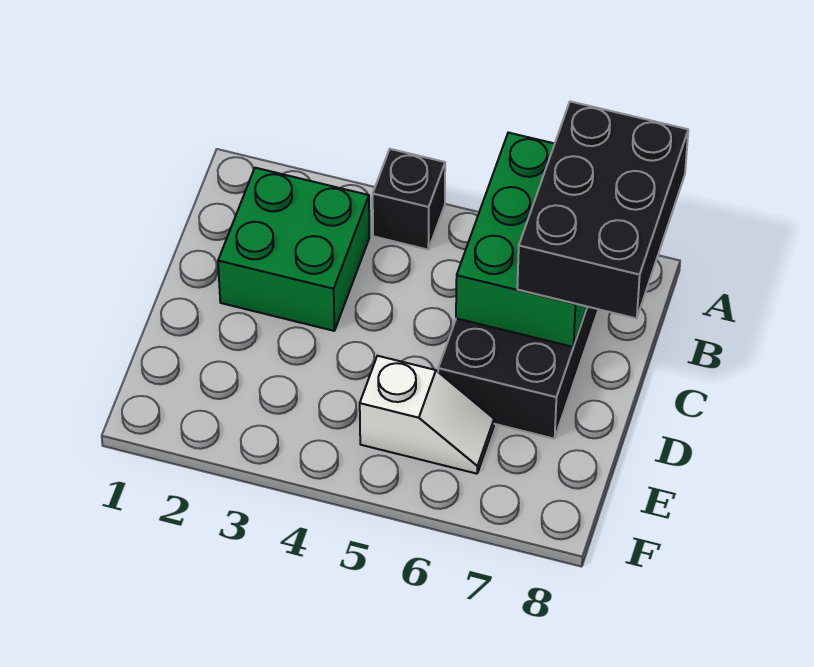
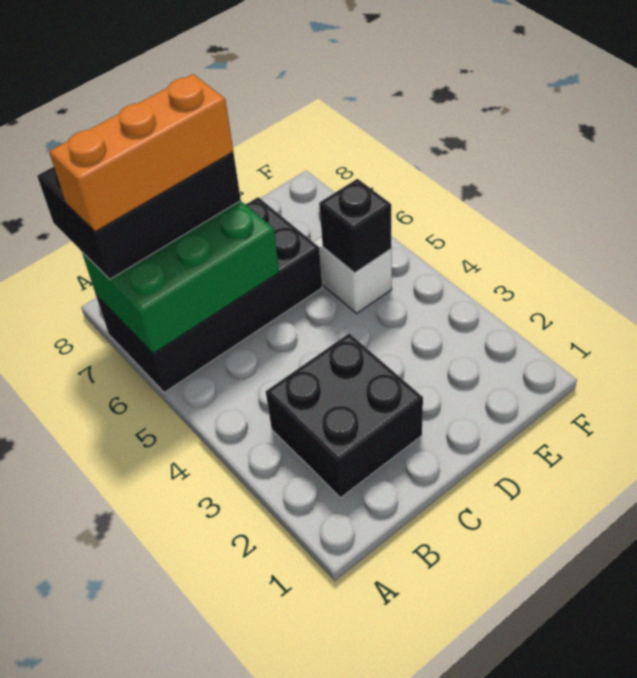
black brick A4 level 1 -> black brick E5 level 2
none -> orange brick A7:C7 level 4
green brick B2:C3 level 1 -> black brick B2:C3 level 1

